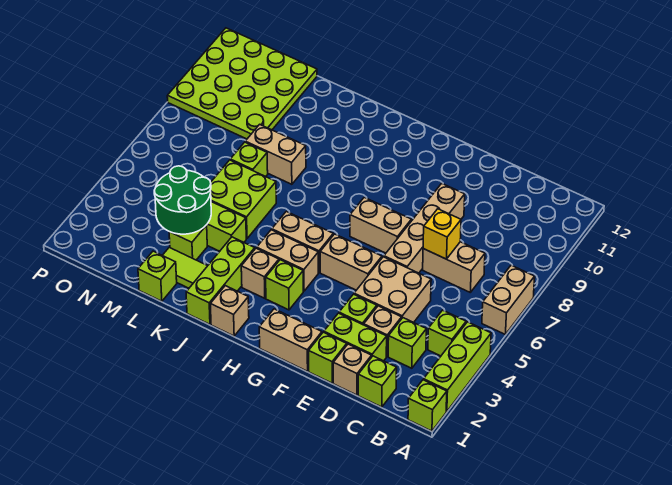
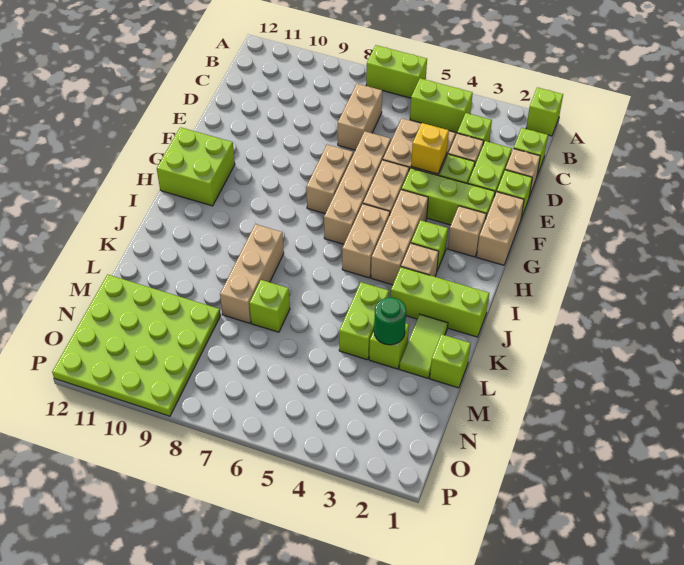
lime brick A2:A4 level 1 -> lime brick F2:F4 level 1
tan brick A6:A7 level 1 -> lime brick A6:A7 level 1
lime brick B4 level 1 -> lime brick B4:B5 level 1
yellow brick D7 level 2 -> yellow brick E4 level 2
tan brick E6:E9 level 1 -> tan brick E6:H6 level 1
tan brick H4:I4 level 1 -> tan brick G4:I4 level 1
tan brick I1 level 1 -> tan brick G2 level 1
lime brick K5:L6 level 1 -> lime brick G11:H12 level 1
tan brick K8:L8 level 1 -> tan brick J8:L8 level 1
green round brick L3:M4 level 2 -> green round brick L3 level 2

